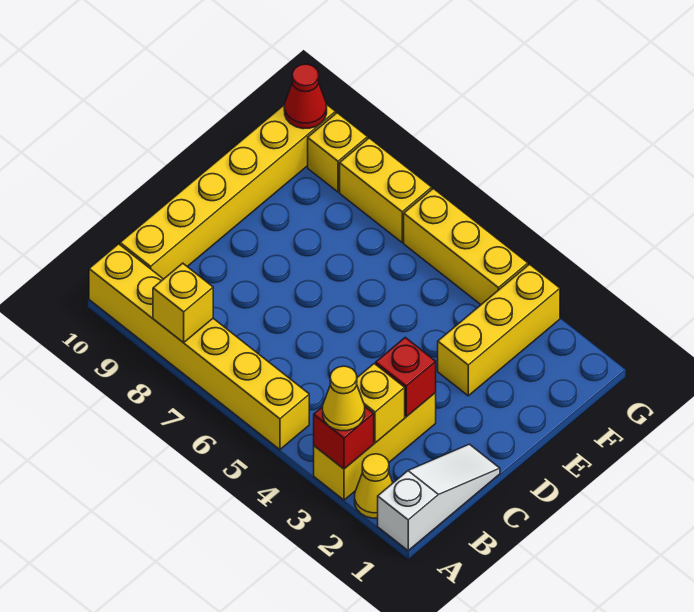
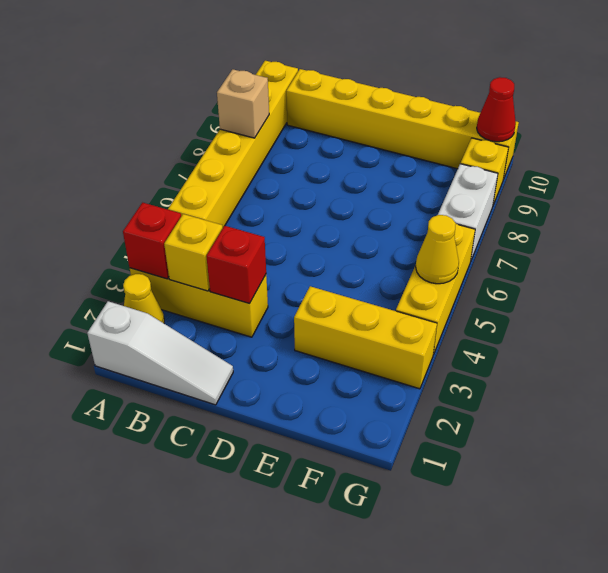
yellow cone A3 level 3 -> yellow cone G5 level 2
yellow brick A8 level 2 -> tan brick A8 level 2
yellow brick G7:G8 level 1 -> white brick G7:G8 level 1

